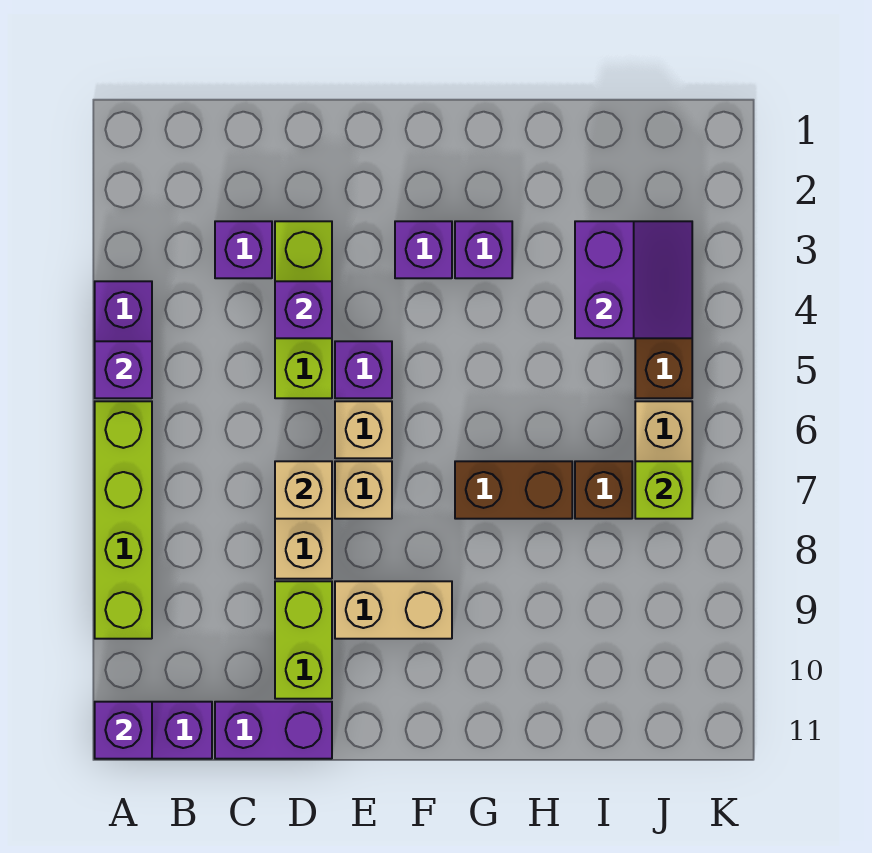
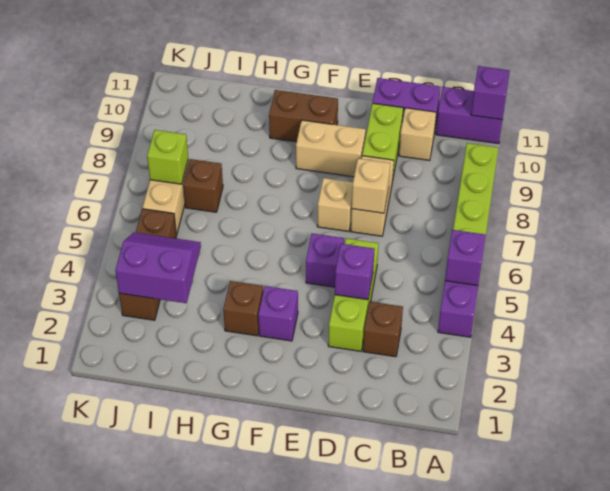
purple brick C3 level 1 -> brown brick C3 level 1
tan brick E6 level 1 -> tan brick C10 level 1
purple brick G3 level 1 -> brown brick G3 level 1
brown brick G7:H7 level 1 -> brown brick F10:G10 level 1
purple slope I3:J4 level 2 top I -> purple slope I3:J4 level 2 top 3

